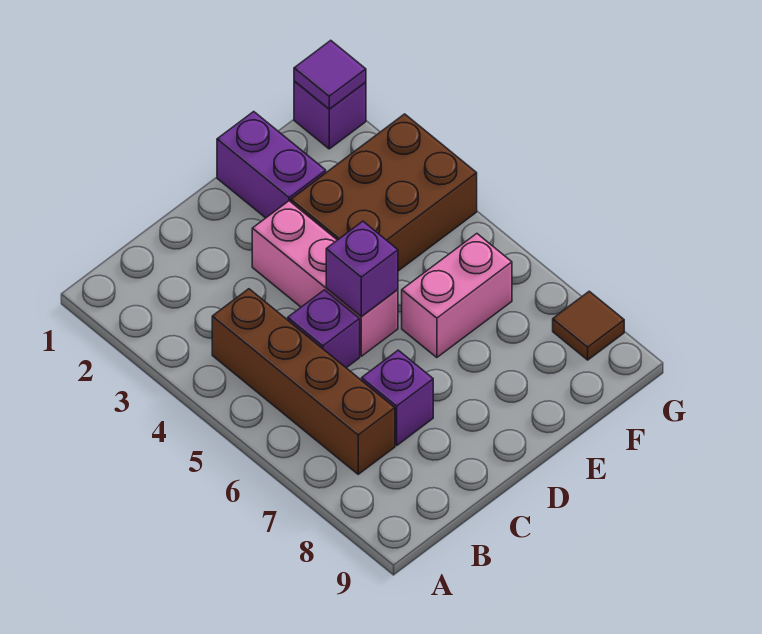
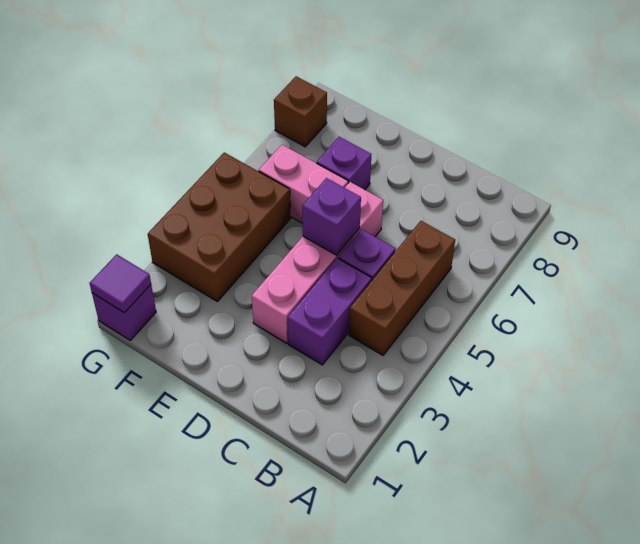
brown brick B4:B7 level 1 -> brown brick B4:B6 level 1
purple brick C7 level 1 -> purple brick E7 level 1
pink brick D3:D5 level 1 -> pink brick D3:D6 level 1
purple brick E1:E2 level 1 -> purple brick C3:C4 level 1
brown brick E3:G4 level 1 -> brown brick F3:G5 level 1
brown tile G8 level 1 -> brown brick G8 level 1

